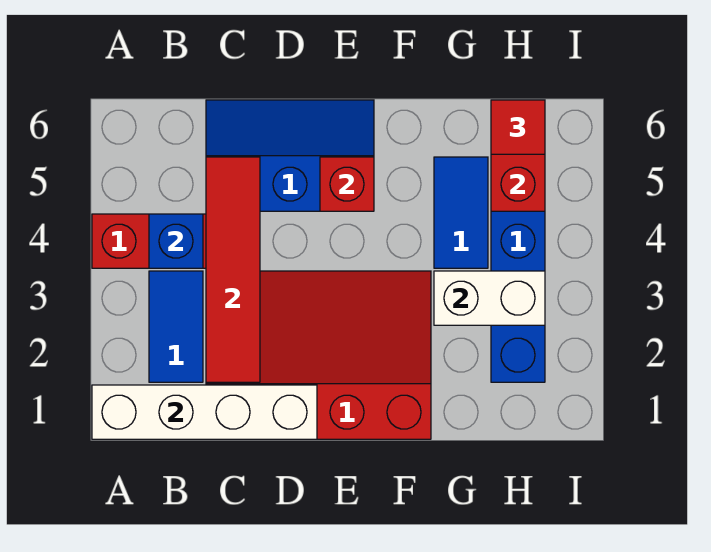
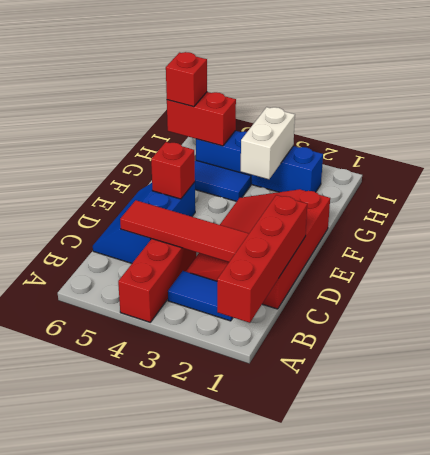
white brick A1:D1 level 2 -> red brick A1:D1 level 2
blue brick B4 level 2 -> none
red tile H6 level 3 -> red brick H6 level 3

